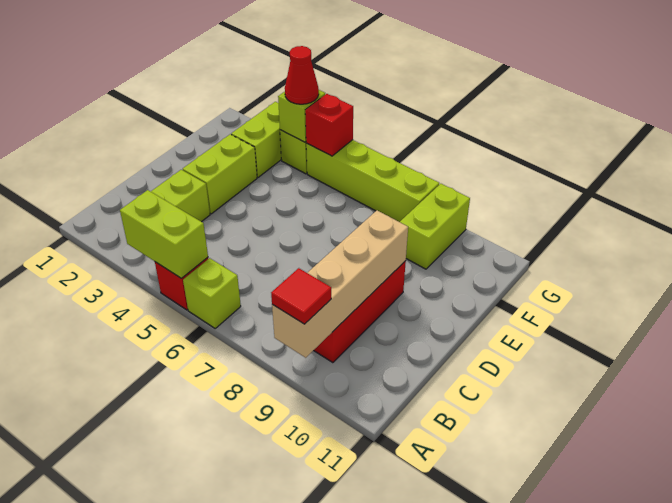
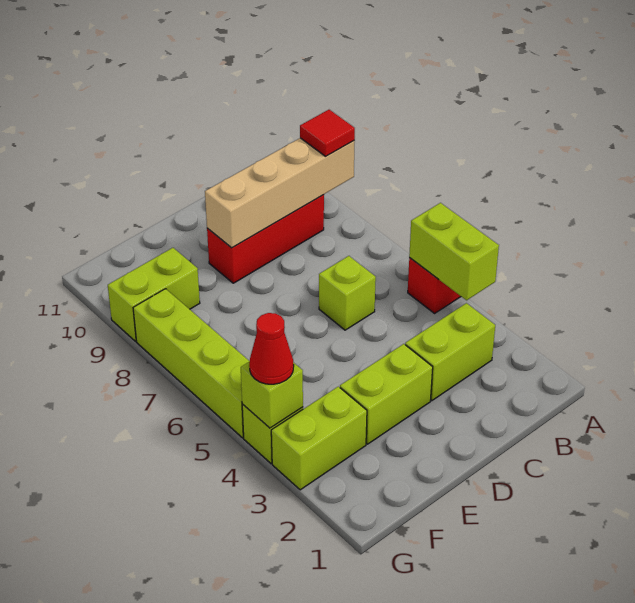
lime brick A6 level 1 -> lime brick C6 level 1
red brick G5 level 2 -> none

